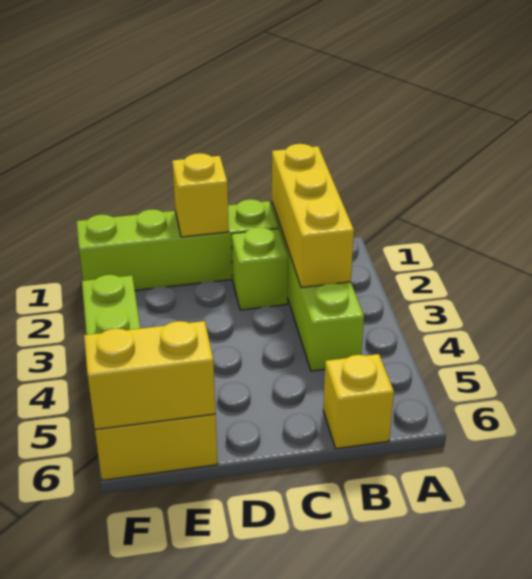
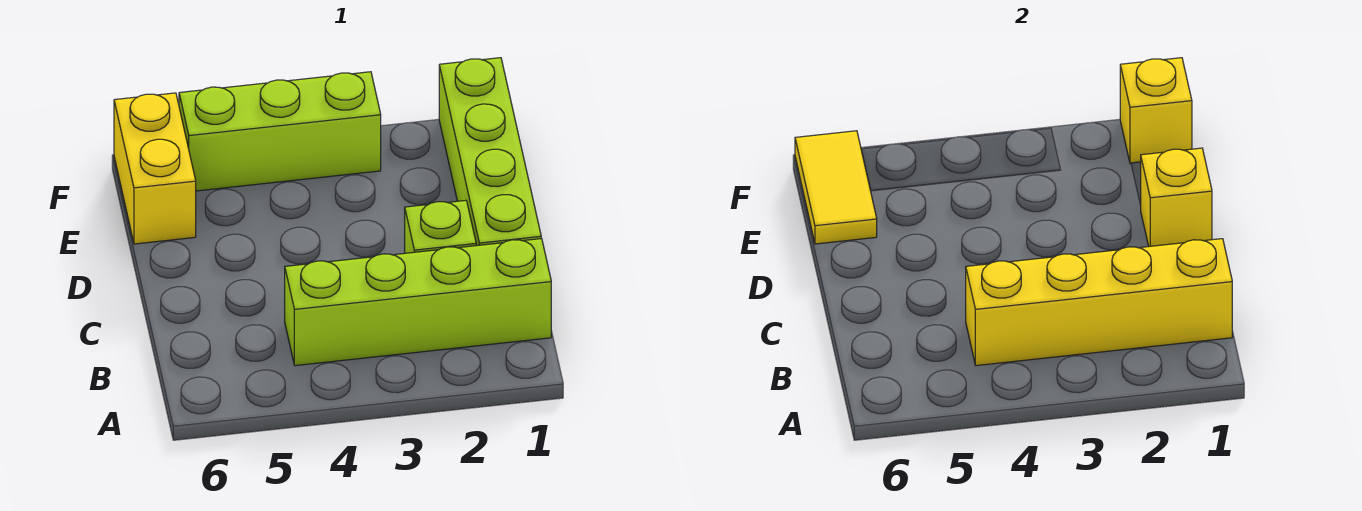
yellow brick B1:B3 level 2 -> yellow brick B1:B4 level 2
yellow brick B6 level 1 -> yellow brick F1 level 2
yellow brick E6:F6 level 2 -> yellow tile E6:F6 level 2

